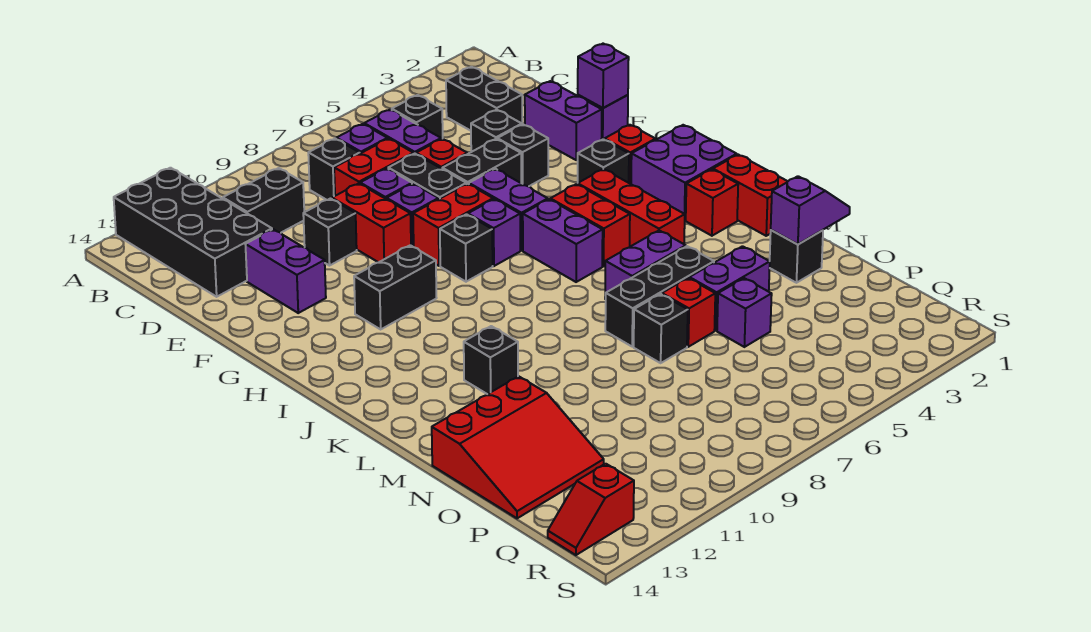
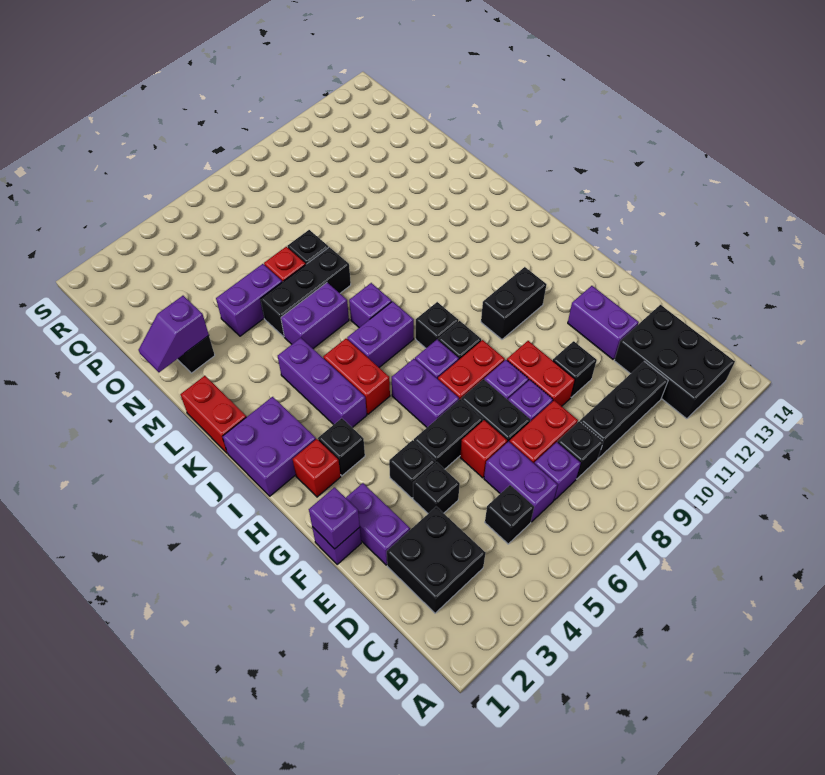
black brick A12:D13 level 1 -> black brick B12:D13 level 1
black brick C3:D3 level 1 -> black brick C2:D3 level 1
black brick C10:C11 level 1 -> black brick C9:C11 level 1
red brick I4:K4 level 1 -> purple brick I4:K4 level 1
purple brick I6:J6 level 1 -> purple brick J6:J7 level 1
red brick K2 level 1 -> none
black brick L11 level 1 -> black brick I8 level 1
red slope N12:P14 level 1 top N -> none
purple brick O5 level 1 -> purple brick K7 level 1
red slope R13:R14 level 1 top 13 -> none

